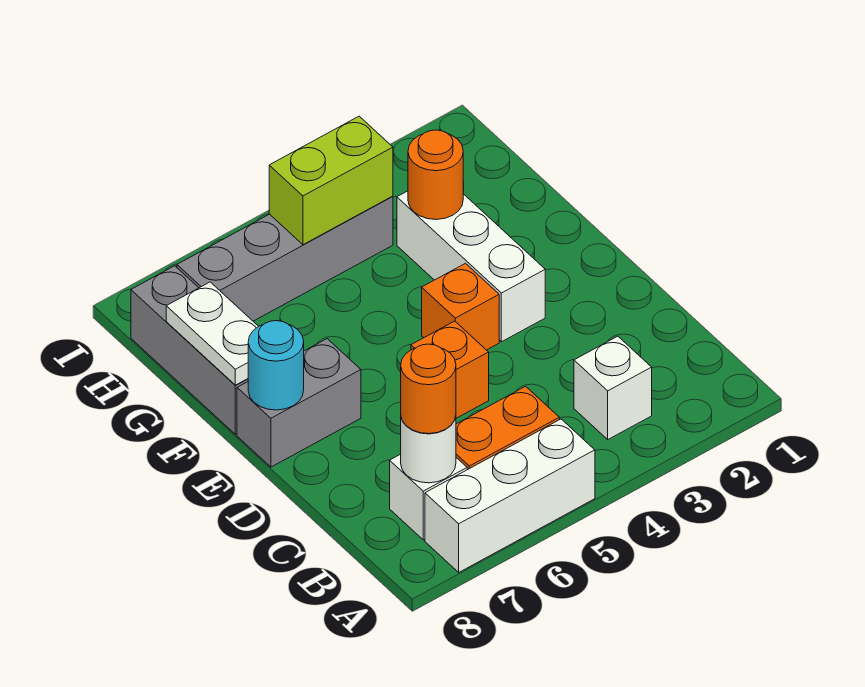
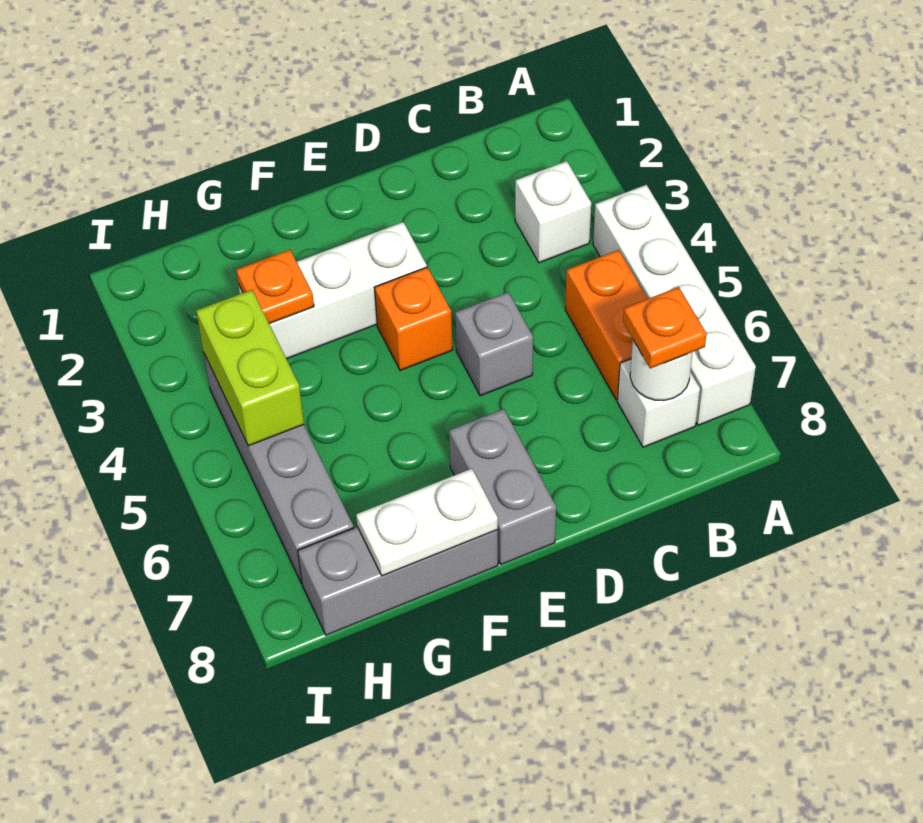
white brick A5:A7 level 1 -> white brick A4:A7 level 1
orange round brick B7 level 3 -> orange plate B7 level 3
orange brick D5 level 1 -> grey brick D5 level 1
cyan round brick E8 level 2 -> none
orange round brick G3 level 2 -> orange plate G3 level 2

